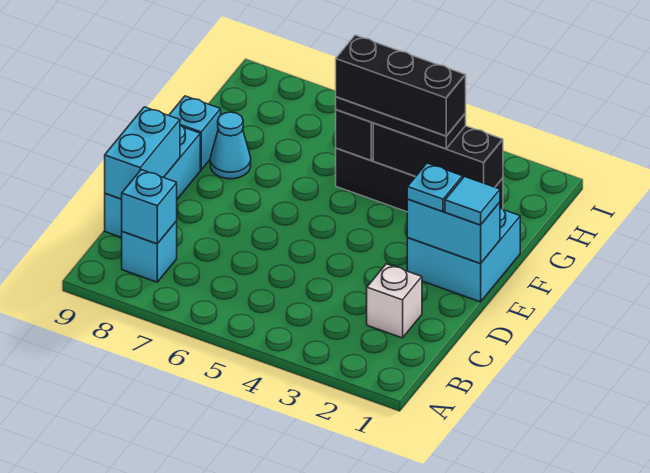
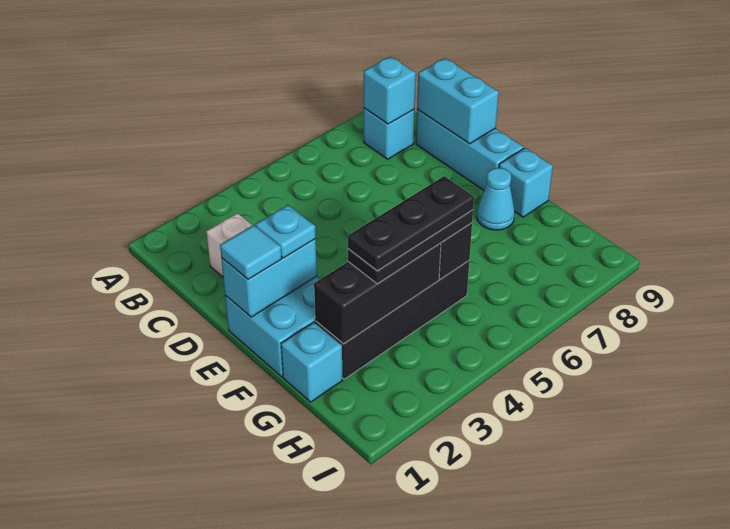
none -> cyan brick G1 level 1
black brick G3:G5 level 4 -> black plate G3:G5 level 4

